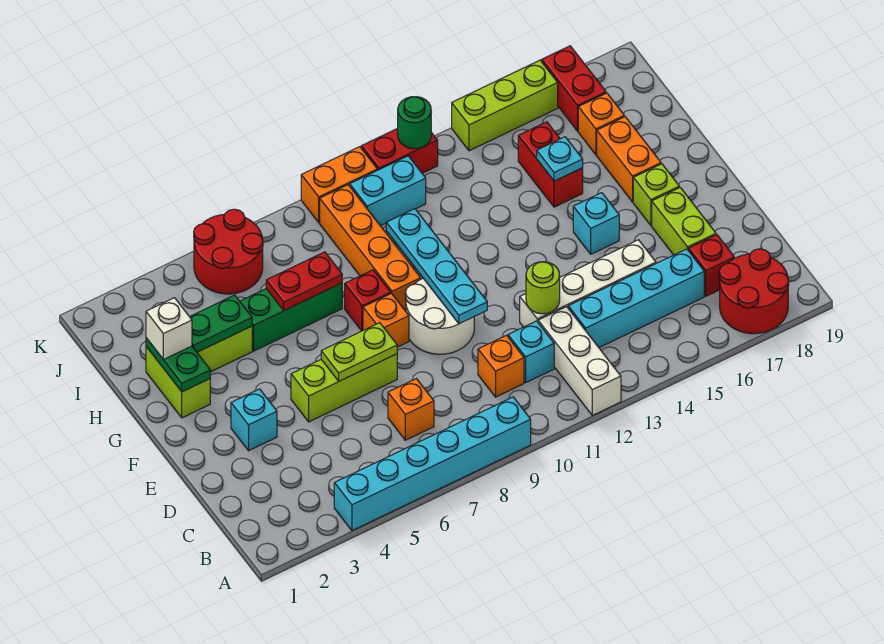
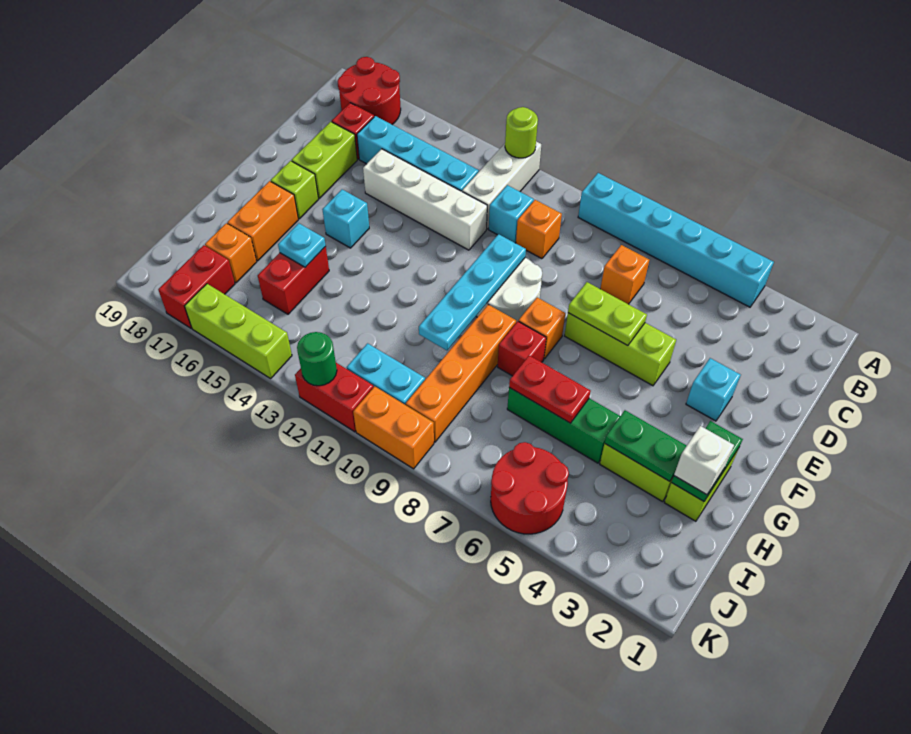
lime round brick D12 level 2 -> lime round brick A12 level 2

